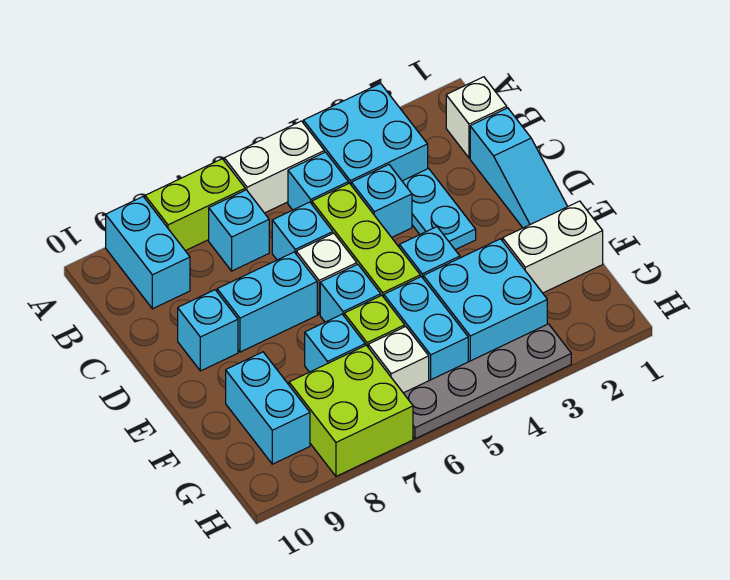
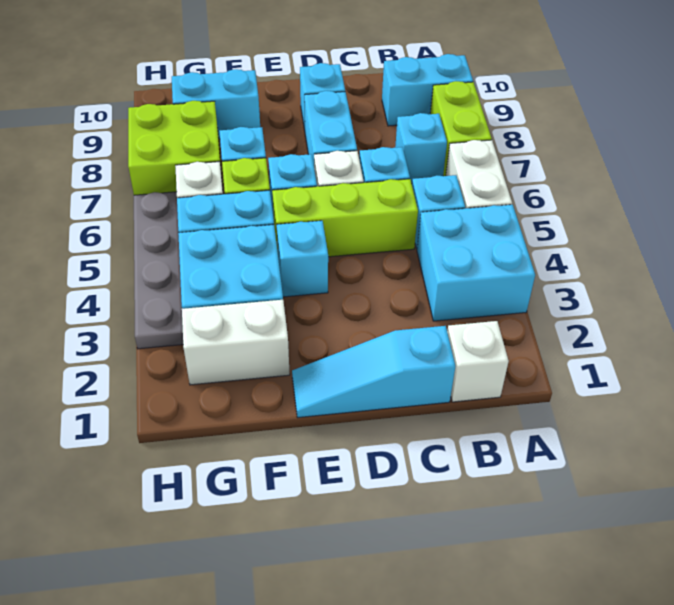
cyan plate C3:D3 level 1 -> none
cyan brick C4 level 1 -> none
white brick F1:F2 level 1 -> white brick F2:G2 level 1

